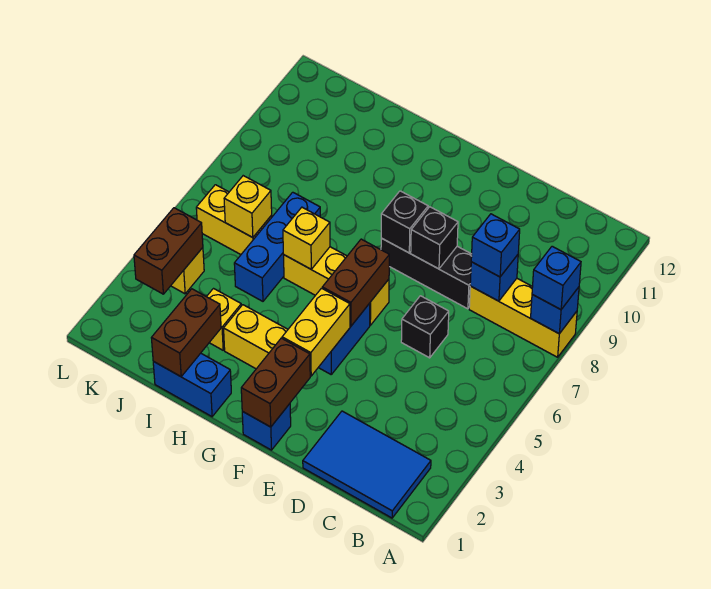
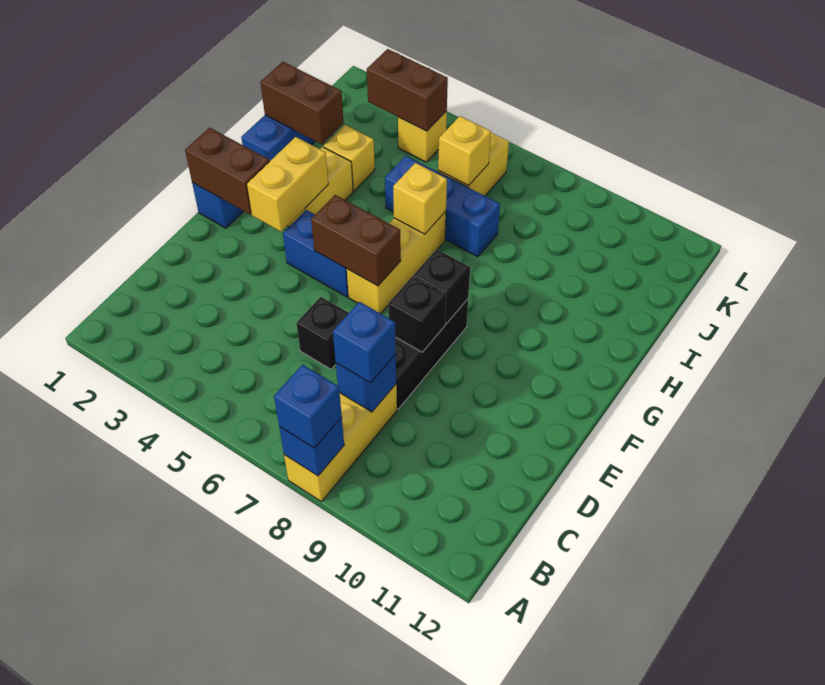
blue tile B1:D2 level 1 -> none
yellow brick F3:F4 level 2 -> yellow brick F3:G3 level 2

